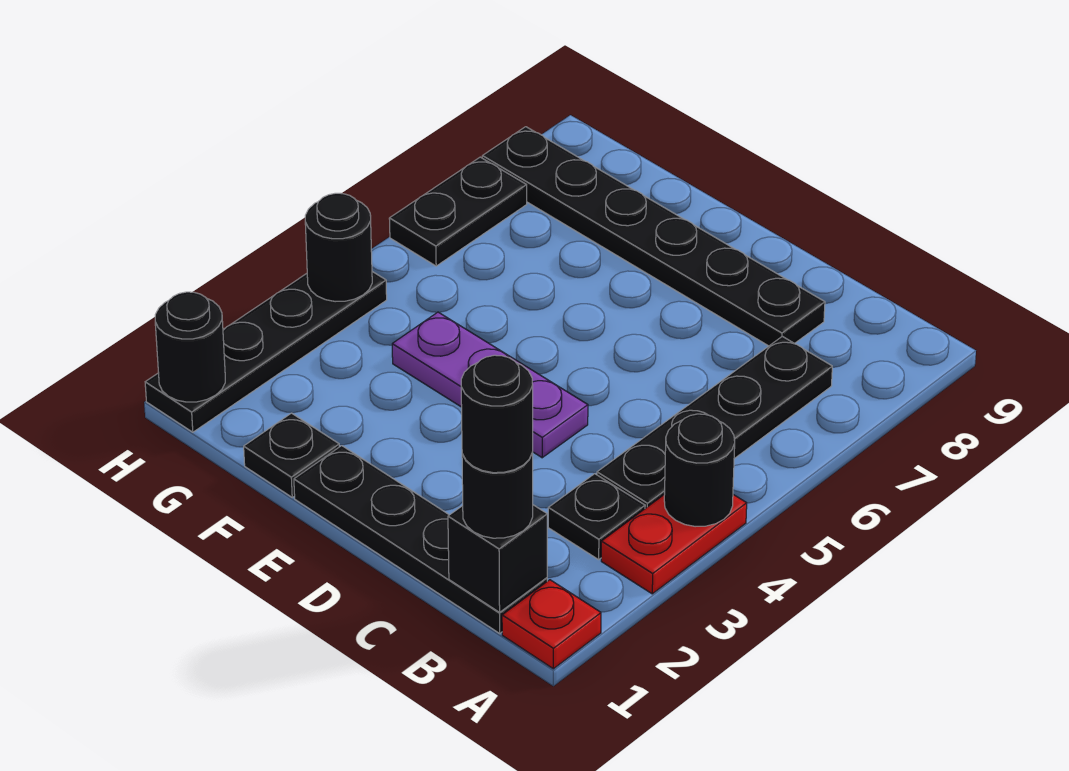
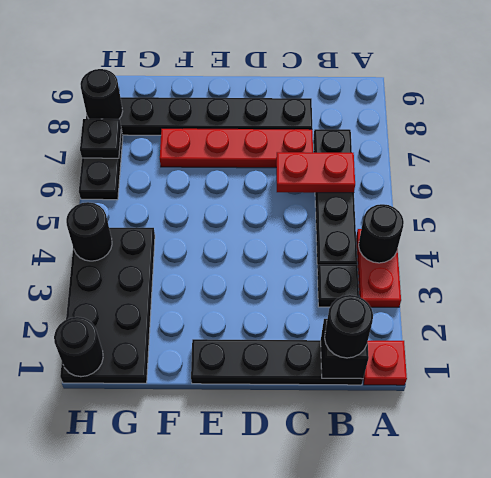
black round brick B1 level 4 -> black round brick H8 level 2
none -> red plate B6:C6 level 2
none -> red plate C7:F7 level 1
purple plate D4:F4 level 1 -> none
black plate F1 level 1 -> black plate H7 level 2
black plate H1:H4 level 1 -> black plate G1:H4 level 1

